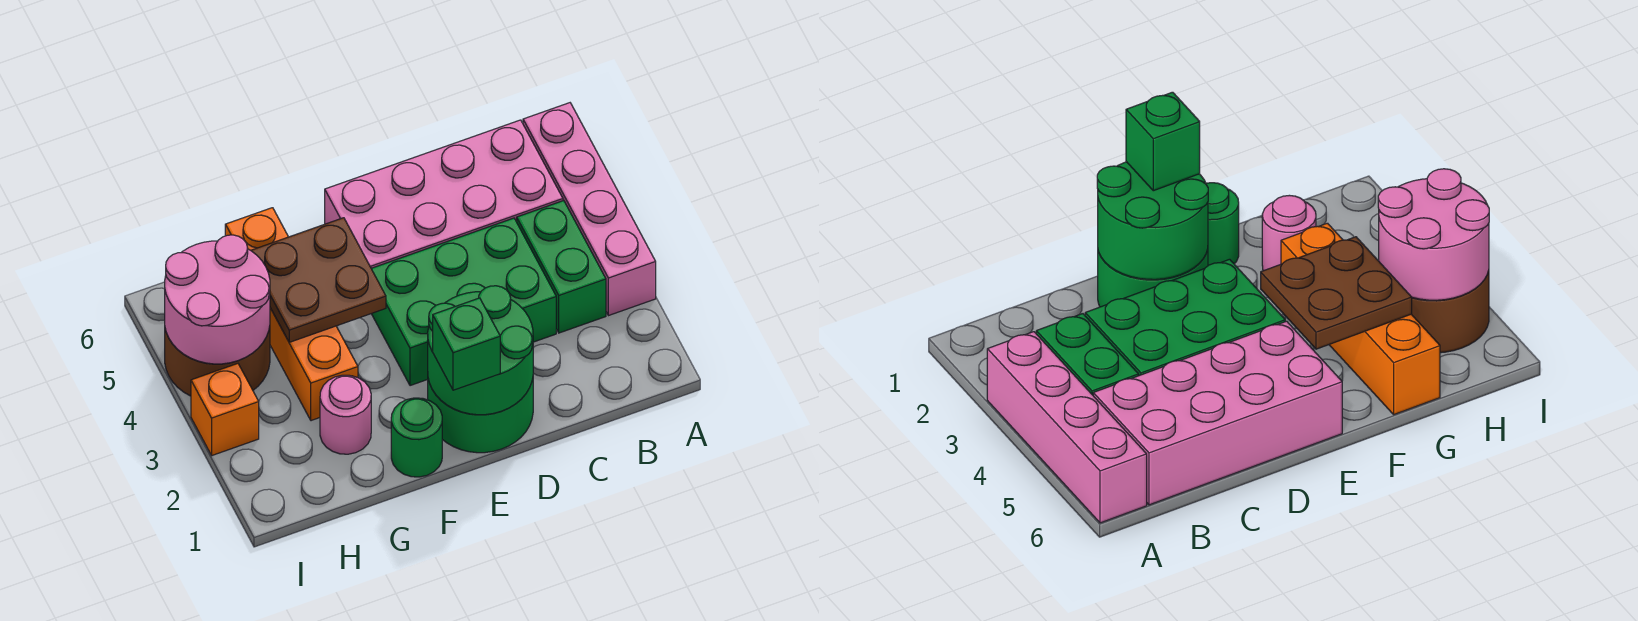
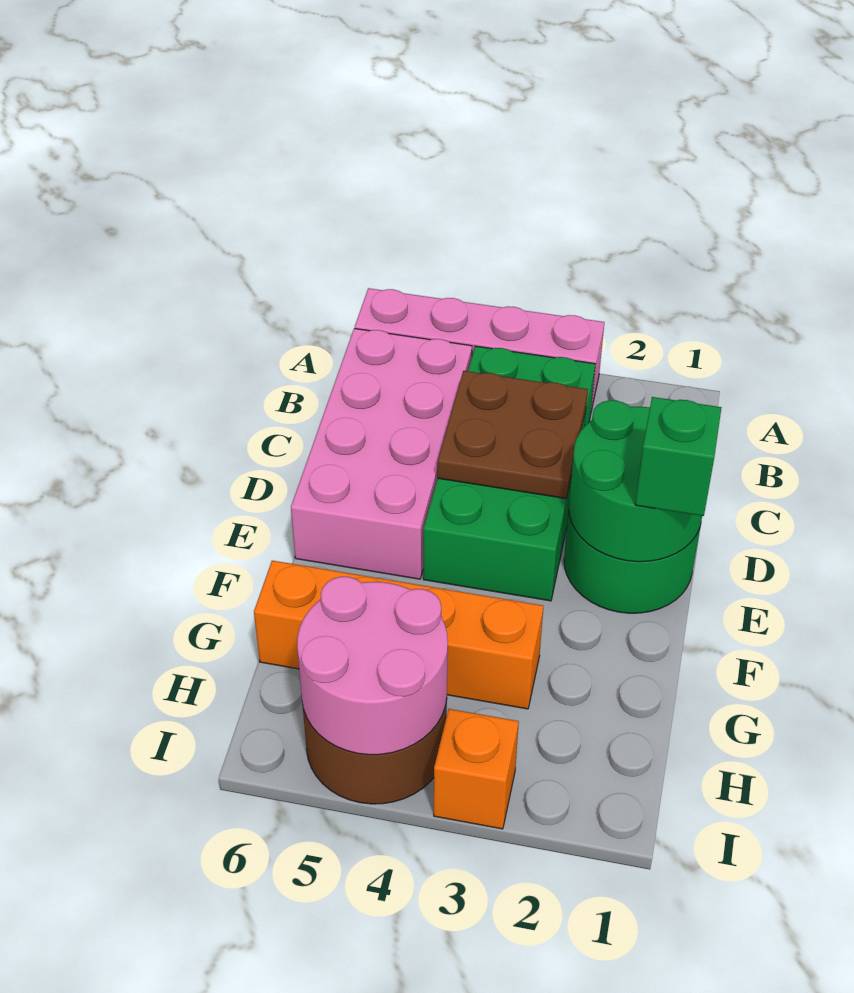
green round brick F1 level 1 -> none
brown plate F4:G5 level 2 -> brown plate C3:D4 level 2
pink round brick G2 level 1 -> none

